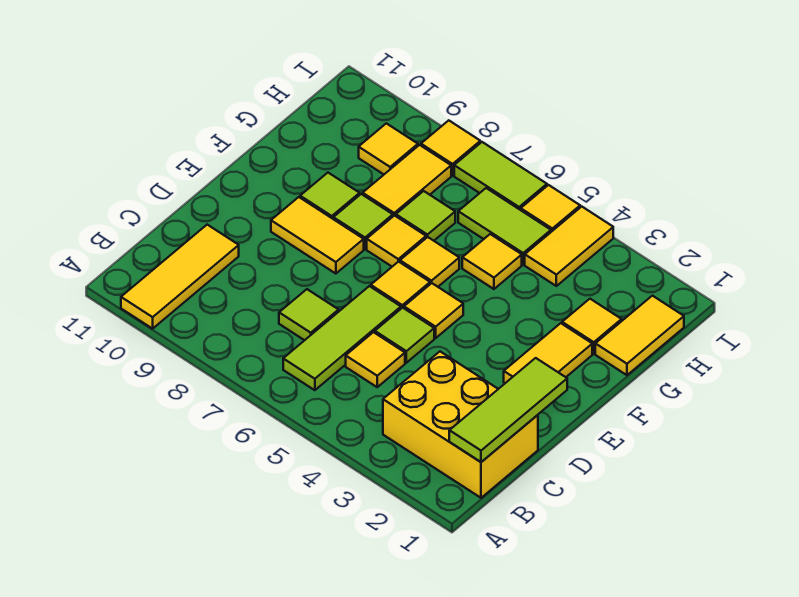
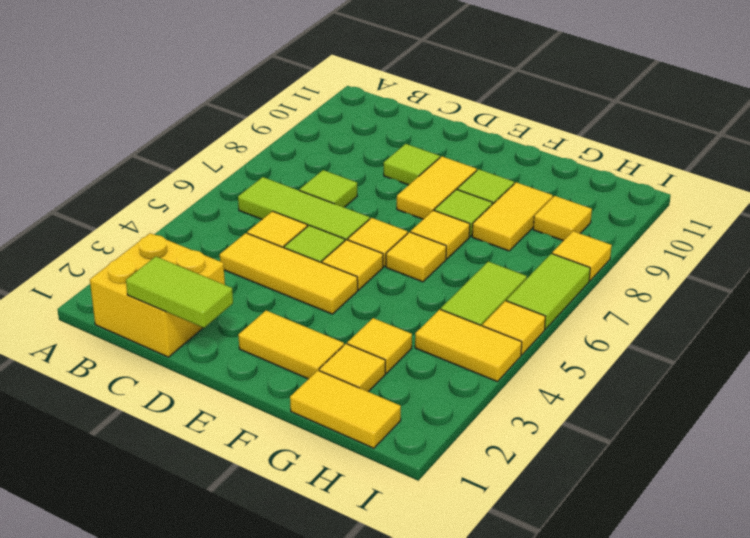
yellow tile A10:C10 level 1 -> yellow tile C4:E4 level 1
yellow brick B1:C3 level 1 -> yellow brick B1:C2 level 1
lime tile B1:D1 level 2 -> lime tile C1:D1 level 2
yellow tile G5 level 1 -> yellow tile G3 level 1
lime tile G7 level 1 -> lime tile D9 level 1
yellow tile G8:H8 level 1 -> yellow tile G8:G9 level 1

